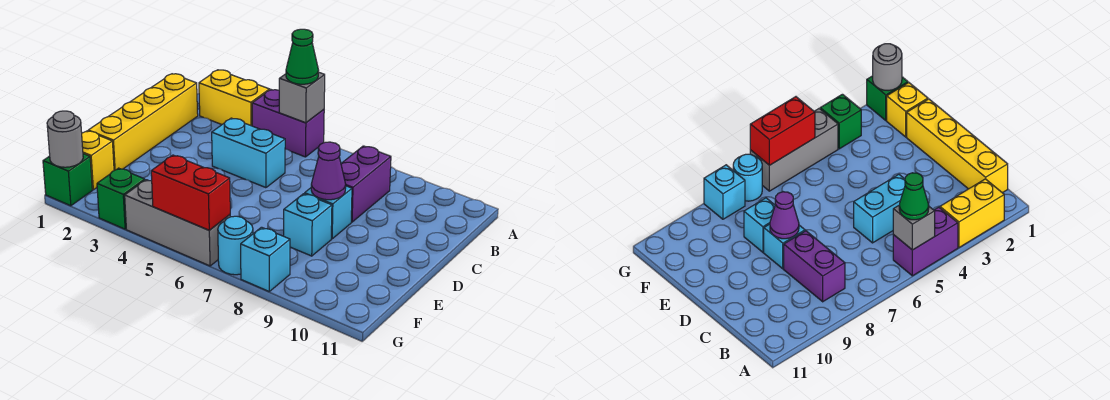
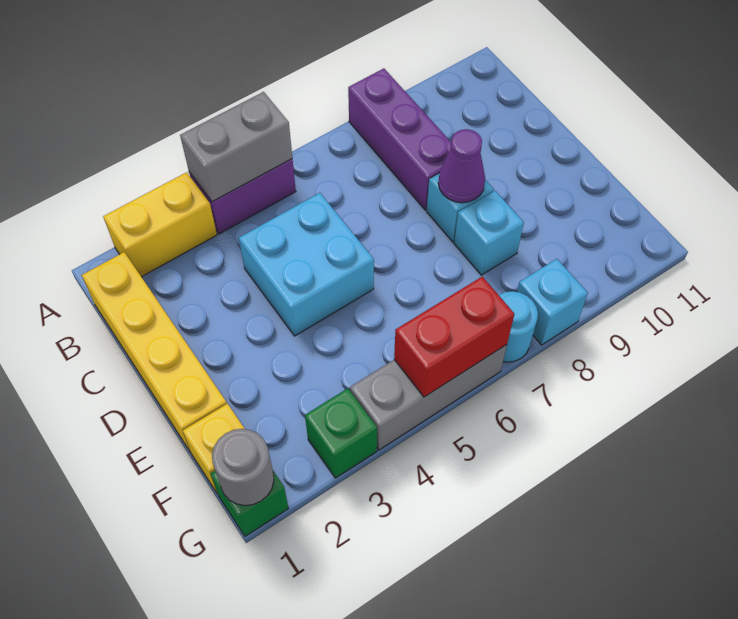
grey brick A5 level 2 -> grey brick A4:A5 level 2
green cone A5 level 3 -> none
purple brick B8:C8 level 1 -> purple brick A8:C8 level 1
cyan brick C4:C5 level 1 -> cyan brick C4:D5 level 1

